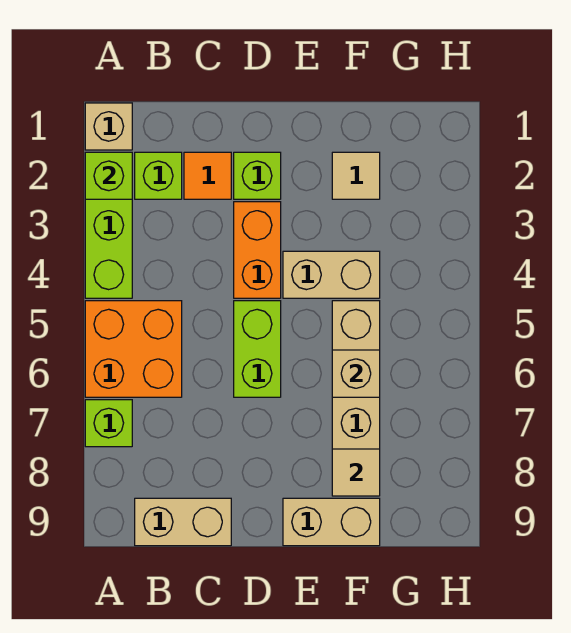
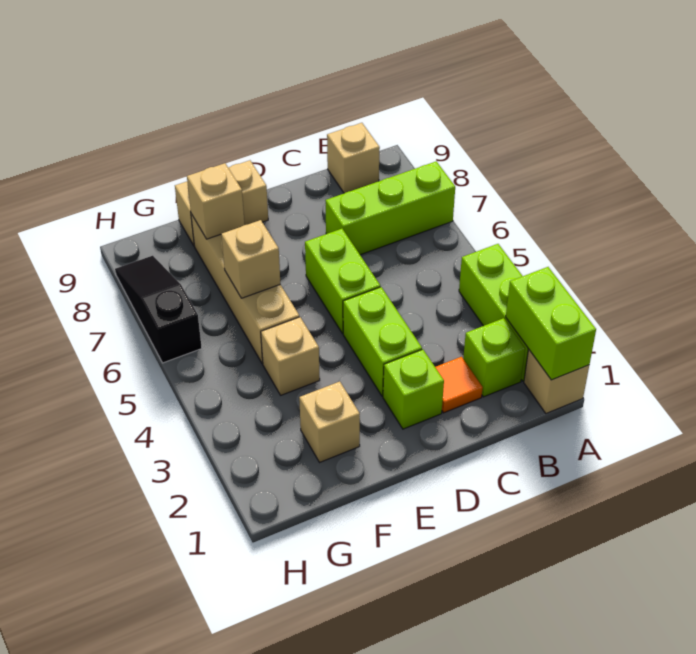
lime brick A2 level 2 -> lime brick A1:A2 level 2
orange brick A5:B6 level 1 -> none
lime brick A7 level 1 -> lime brick A7:C7 level 1
tan brick B9:C9 level 1 -> tan brick B9 level 1
orange brick D3:D4 level 1 -> lime brick D3:D4 level 1
tan brick E4:F4 level 1 -> tan brick F4 level 1
tan tile F2 level 1 -> tan brick F2 level 1
tan tile F8 level 2 -> tan brick F8 level 2
none -> black slope H6:H8 level 1 top 6

